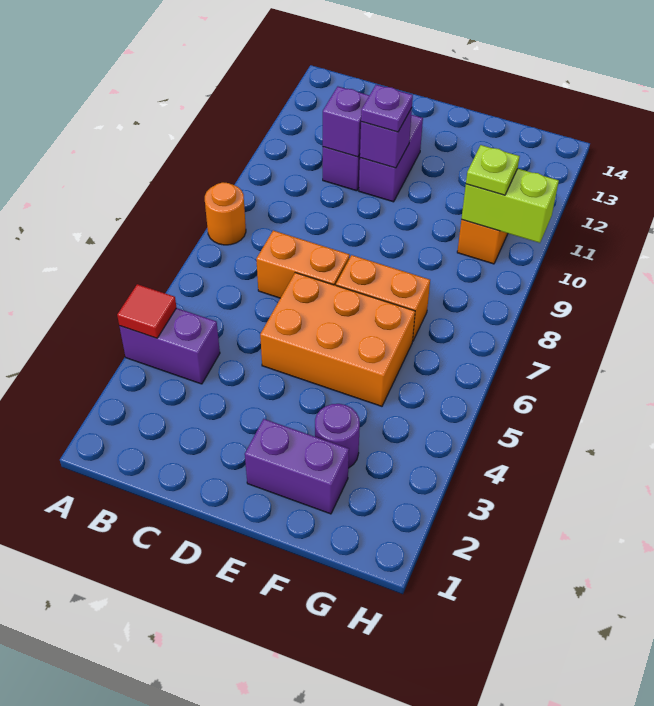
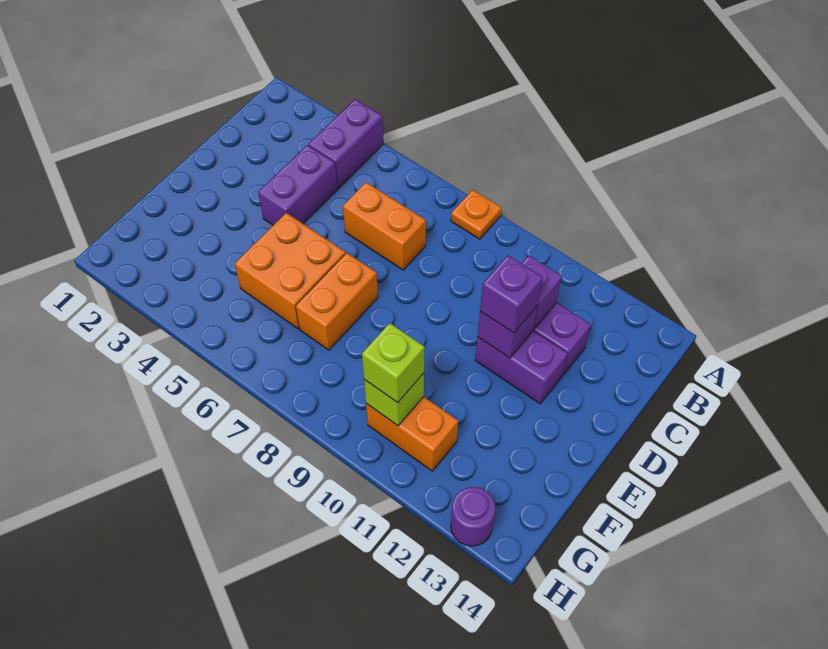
red tile A4 level 2 -> none
orange round brick A8 level 1 -> orange plate A8 level 1
orange brick C7:D7 level 1 -> orange brick C6:C7 level 1
orange brick D5:F6 level 1 -> orange brick E5:F6 level 1
purple plate D11 level 3 -> purple brick D11 level 3
purple brick E2:F2 level 1 -> purple brick C4:D4 level 1
purple round brick F3 level 1 -> purple round brick H13 level 1
lime brick G10:H10 level 2 -> lime brick G10 level 2
lime plate G10 level 3 -> lime brick G10 level 3

